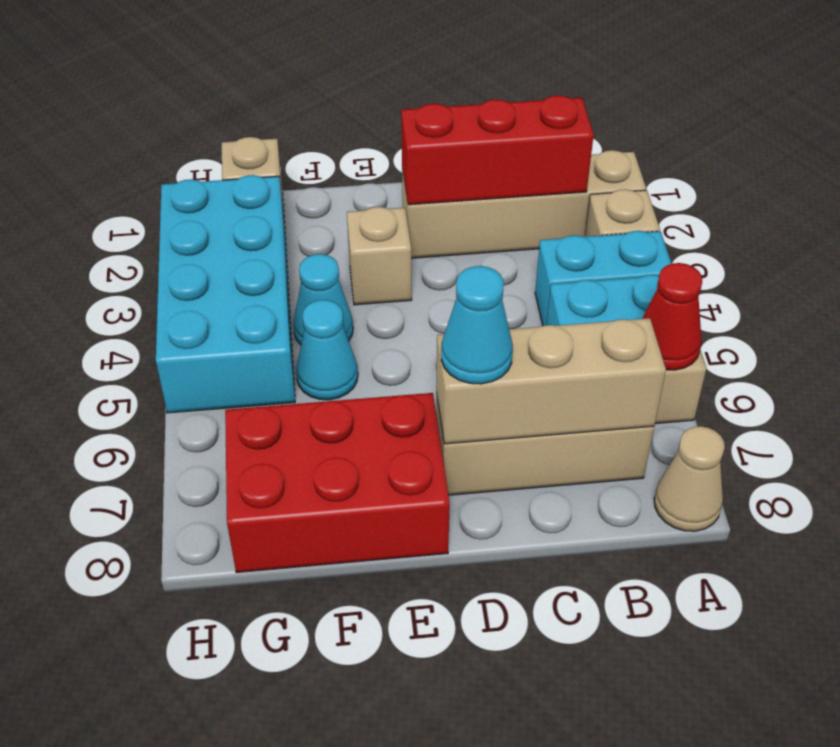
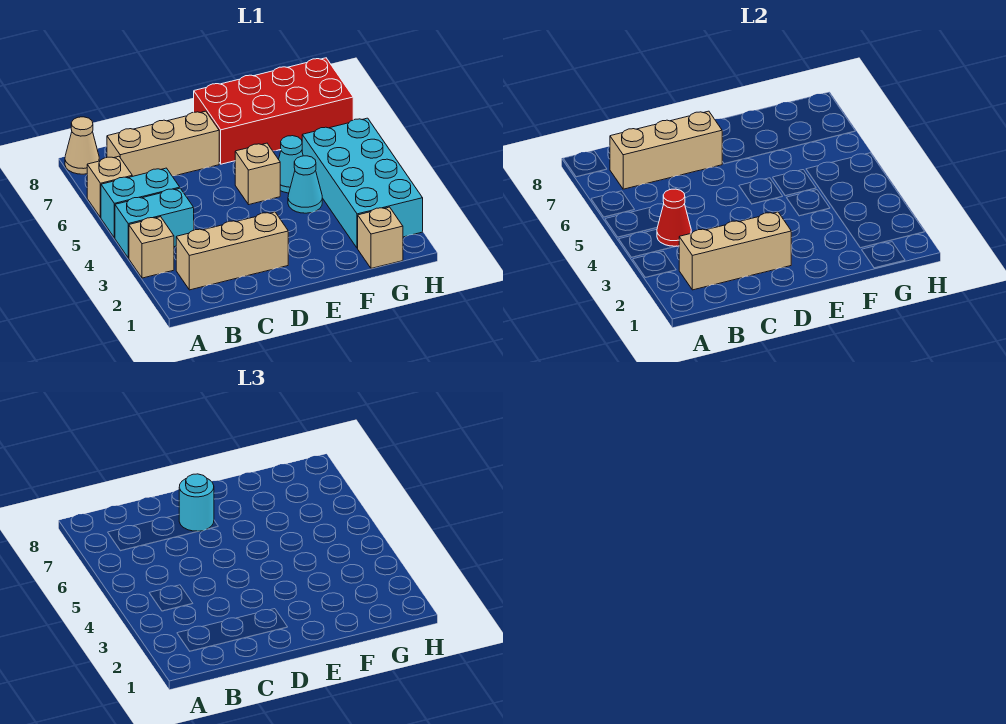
tan brick A2:D2 level 1 -> tan brick B2:D2 level 1
red cone A6 level 2 -> red cone B4 level 2
red brick B2:D2 level 2 -> tan brick B2:D2 level 2
cyan cone D7 level 3 -> cyan round brick D7 level 3
tan brick E3 level 1 -> tan brick E5 level 1
red brick E7:G8 level 1 -> red brick E7:H8 level 1

